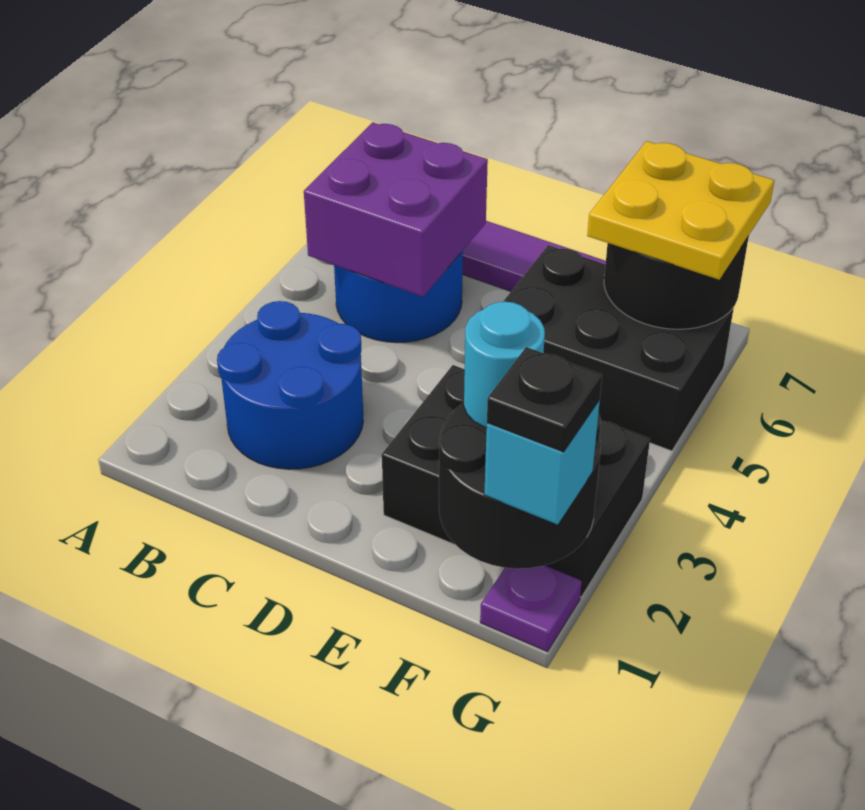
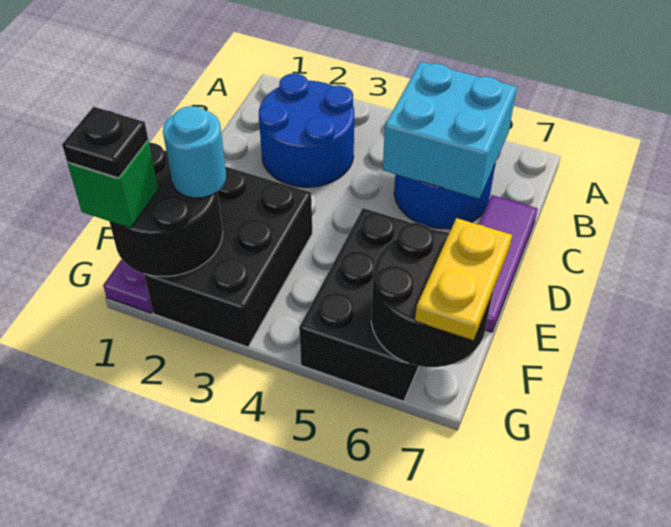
purple brick B5:C6 level 2 -> cyan brick B5:C6 level 2
yellow plate F6:G7 level 3 -> yellow plate F7:G7 level 3
cyan brick G1 level 3 -> green brick G1 level 3

